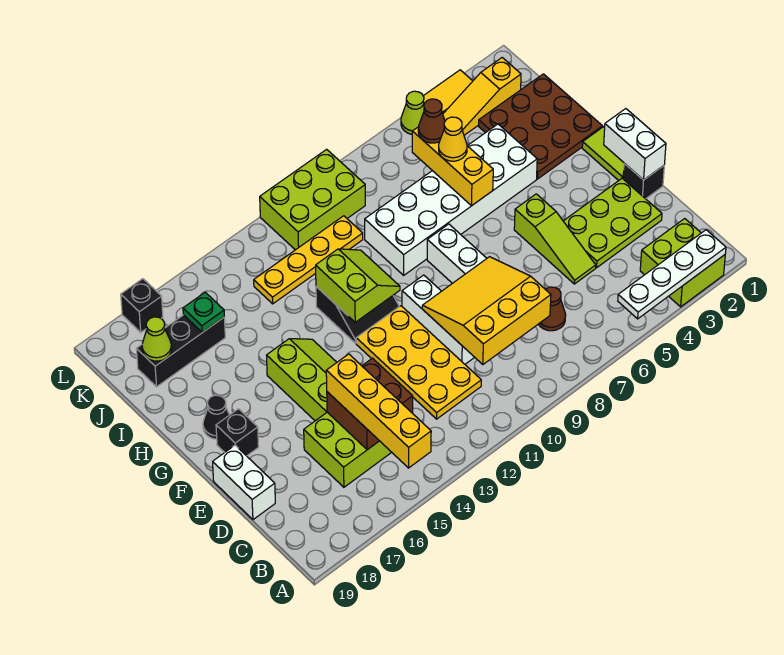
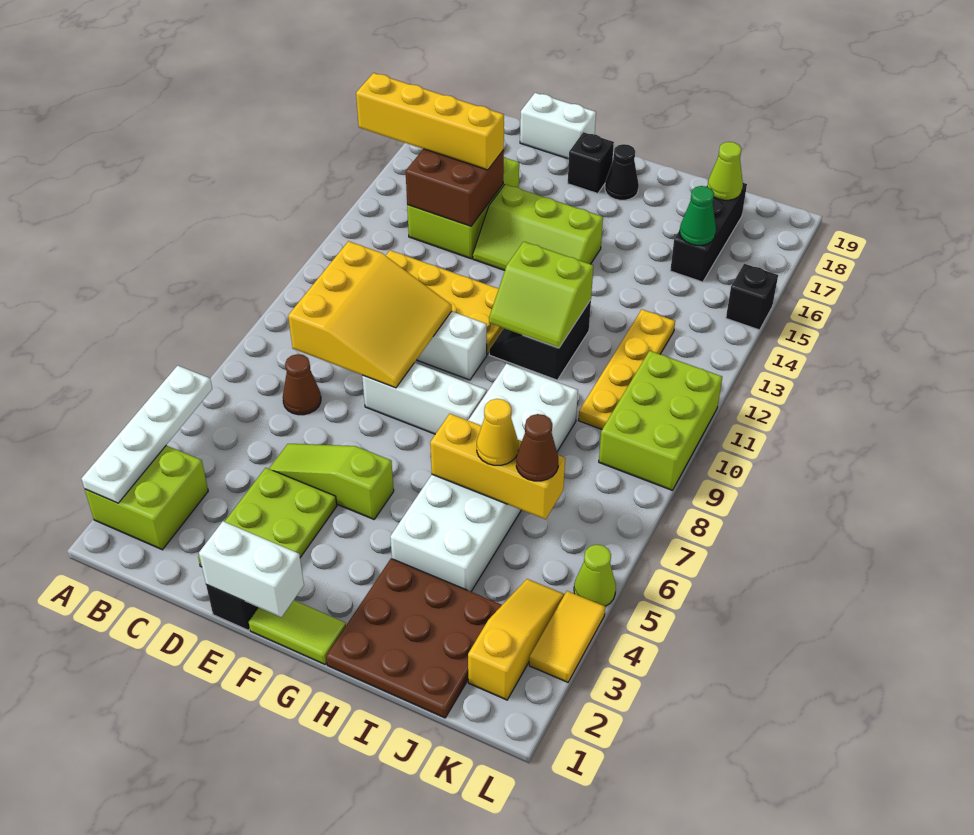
green plate J16 level 2 -> green cone J16 level 2
black brick L17 level 1 -> black brick L15 level 1

